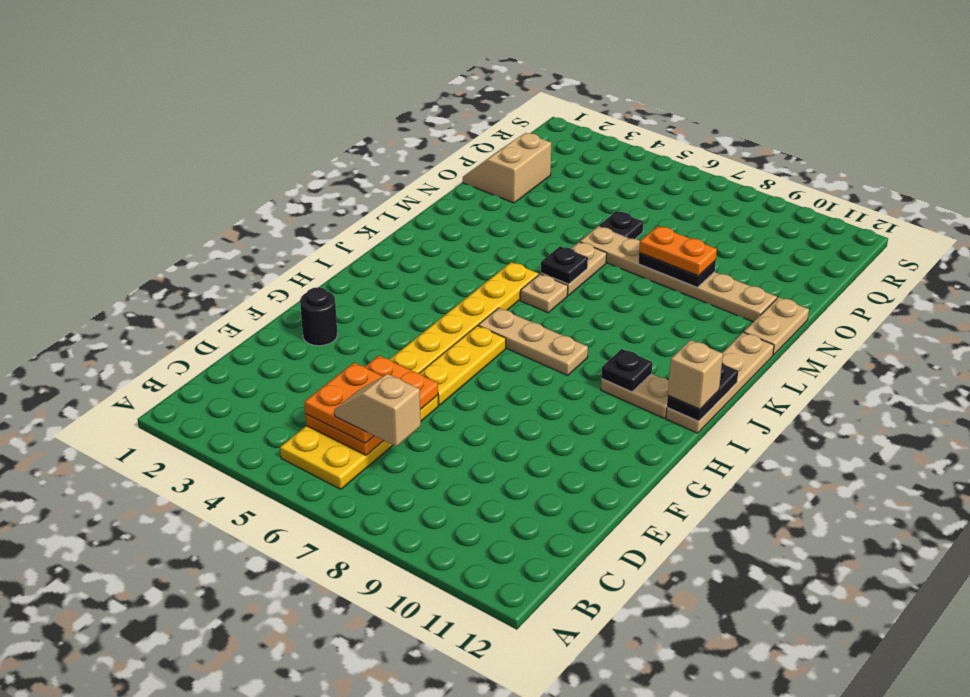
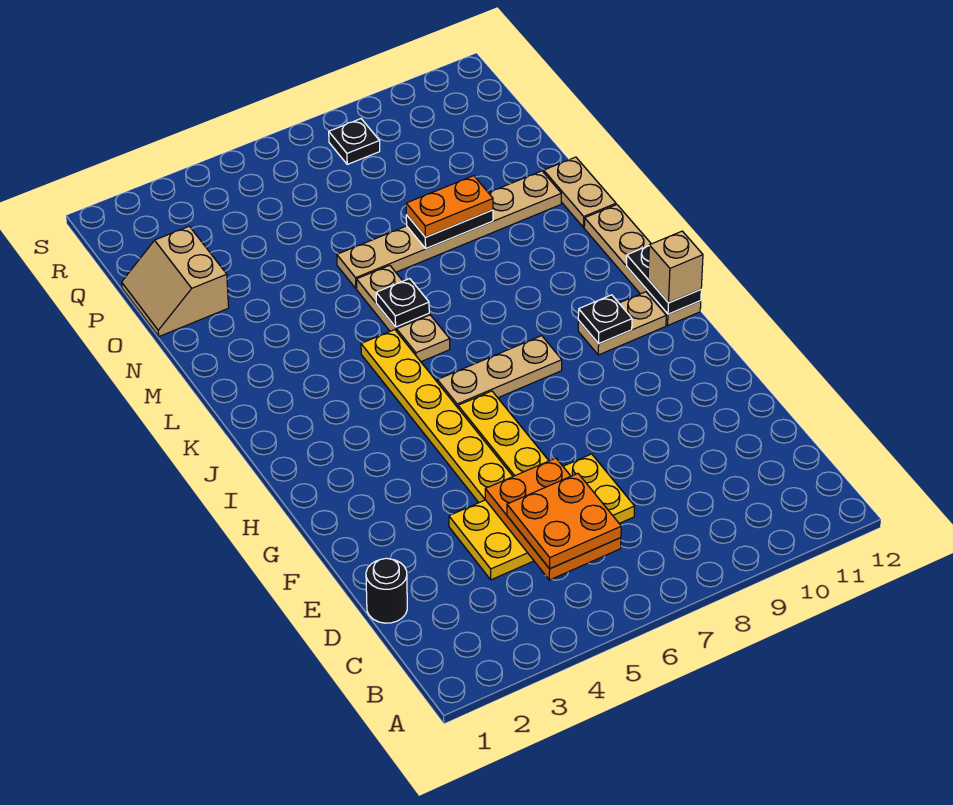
yellow plate B5:E6 level 1 -> yellow plate D4:E7 level 1
tan slope C6:C7 level 4 top 7 -> none
black round brick F2 level 1 -> black round brick D1 level 1
black plate O6 level 1 -> black plate R8 level 1

